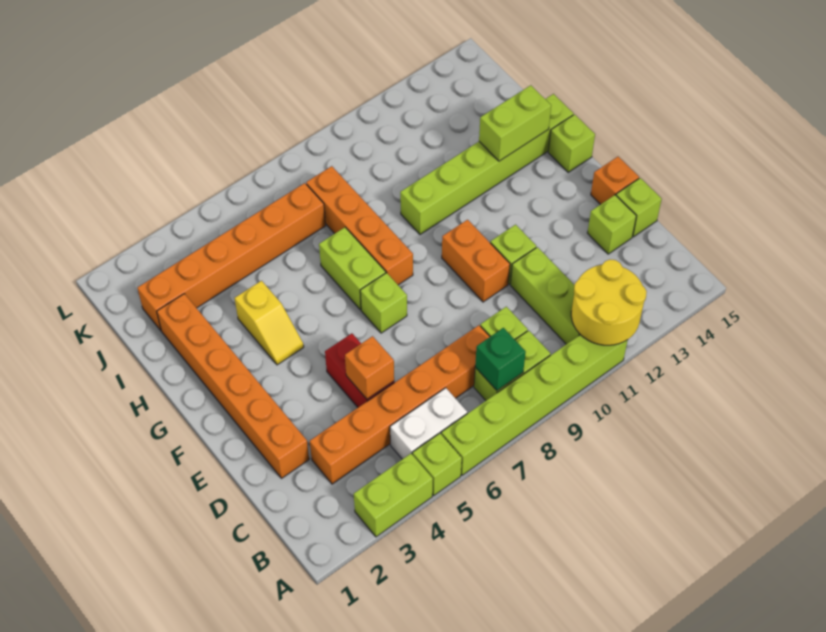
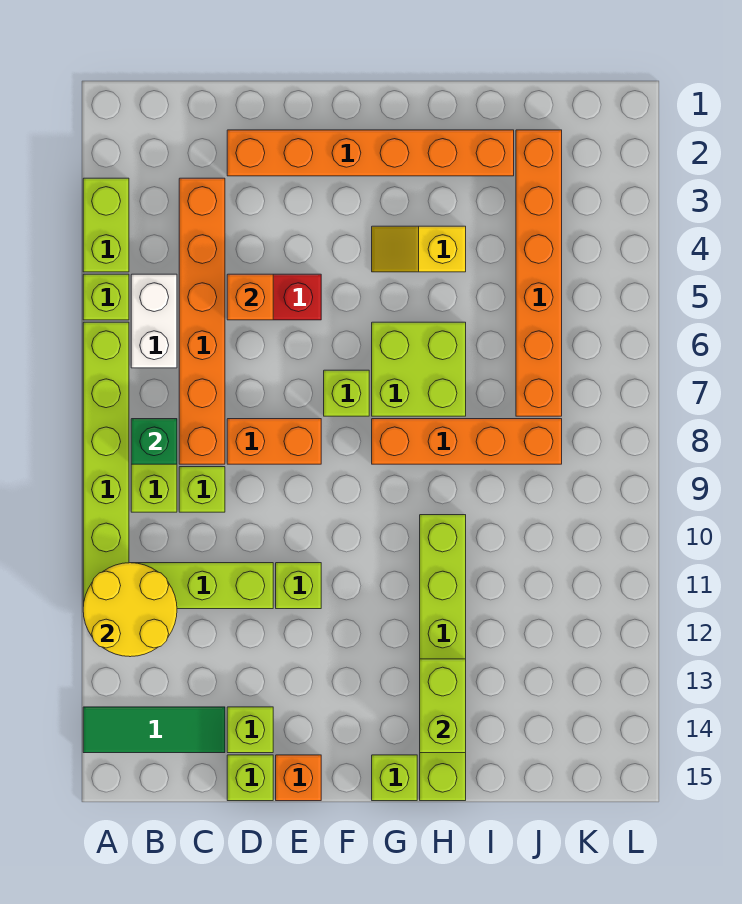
none -> green tile A14:C14 level 1
orange brick E10:F10 level 1 -> orange brick D8:E8 level 1
lime brick G7:H7 level 1 -> lime brick G6:H7 level 1

